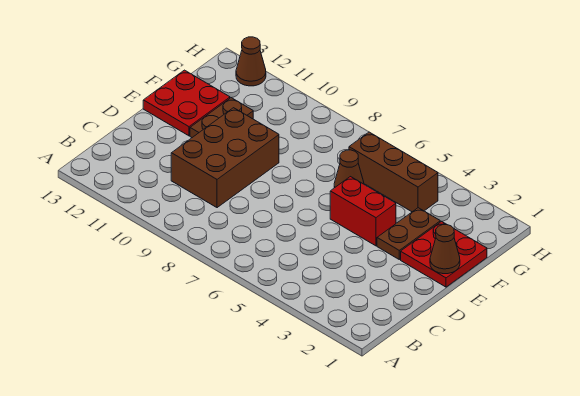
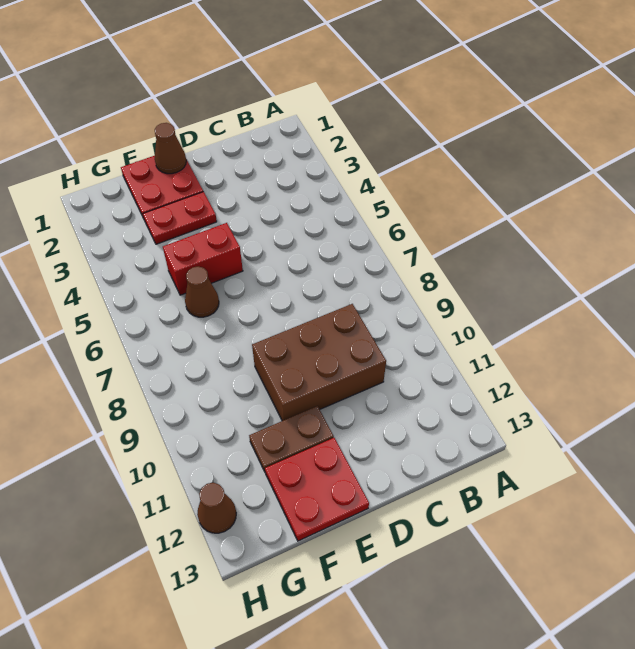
brown plate E3:F3 level 1 -> red plate E3:F3 level 1
red brick E4:E5 level 1 -> red brick E5:F5 level 1
brown brick G4:G6 level 1 -> none

